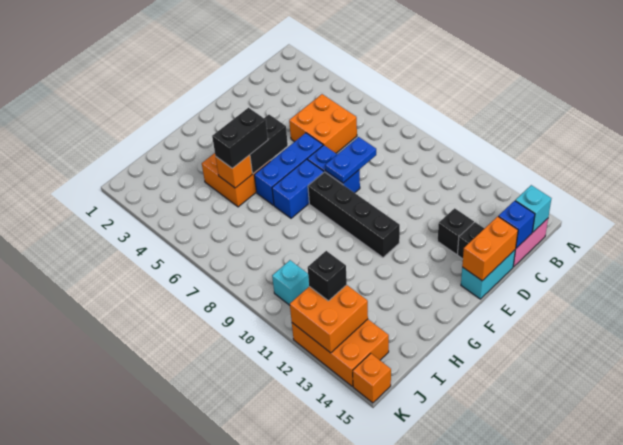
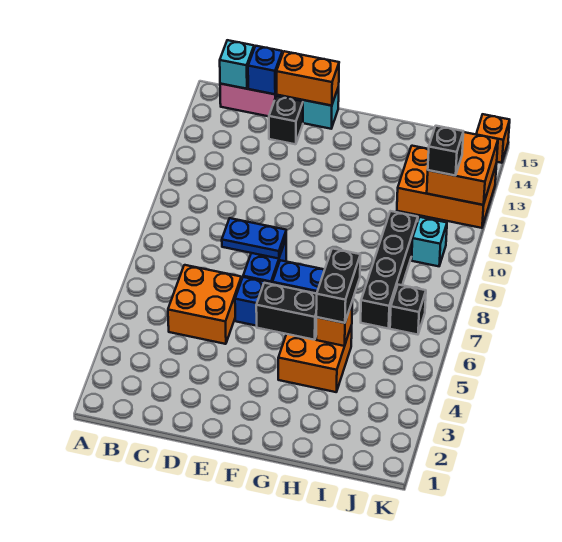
black brick D13 level 1 -> black brick J7 level 1
black brick F8:F11 level 1 -> black brick I7:I10 level 1
black brick G5:H5 level 3 -> black brick H5:H6 level 3
orange brick J12:K14 level 1 -> orange brick I12:K13 level 1

